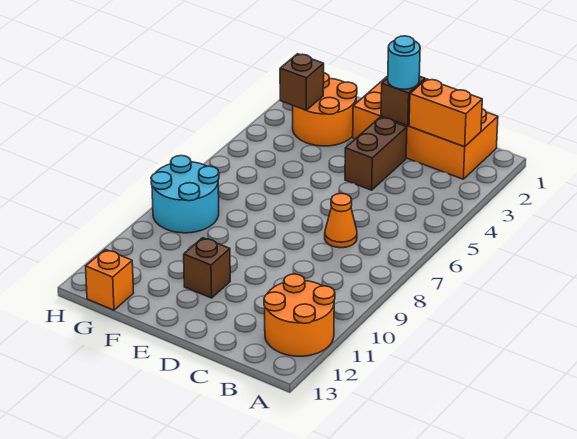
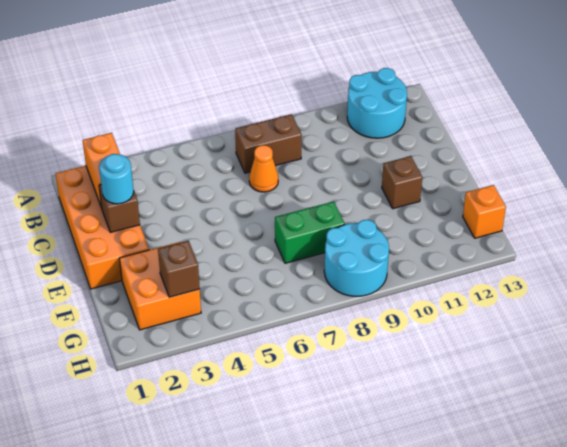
orange round brick A11:B12 level 1 -> cyan round brick A11:B12 level 1
brown brick D3:D4 level 1 -> brown brick B7:B8 level 1
orange round brick F2:G3 level 1 -> orange brick F2:G3 level 1
none -> green brick F7:F8 level 1

